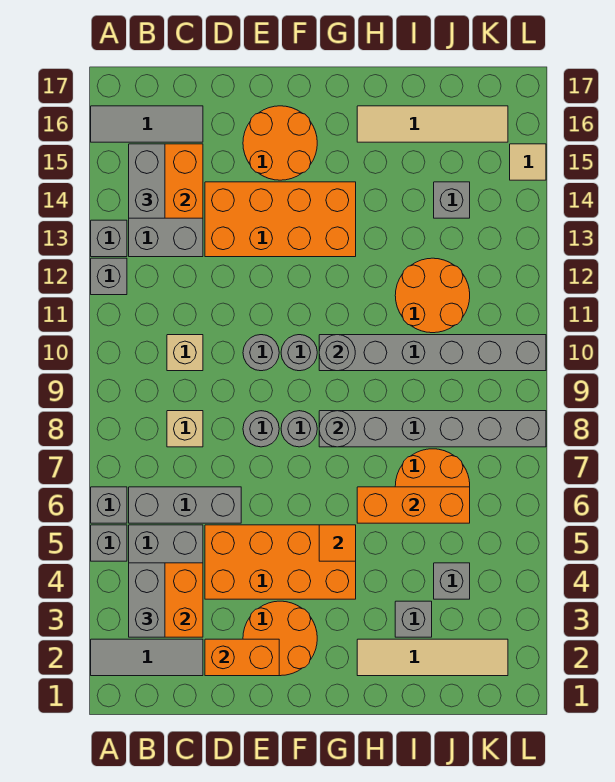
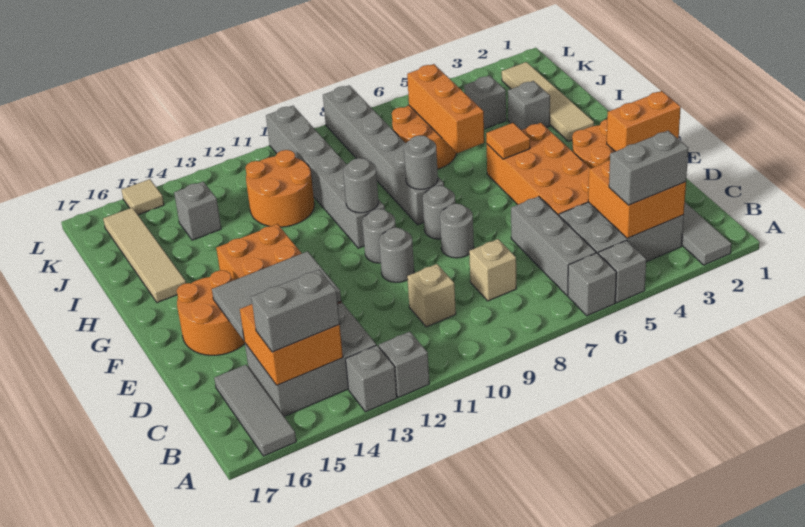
orange brick D2:E2 level 2 -> orange brick E1:E2 level 2
none -> grey tile D13:E15 level 2

